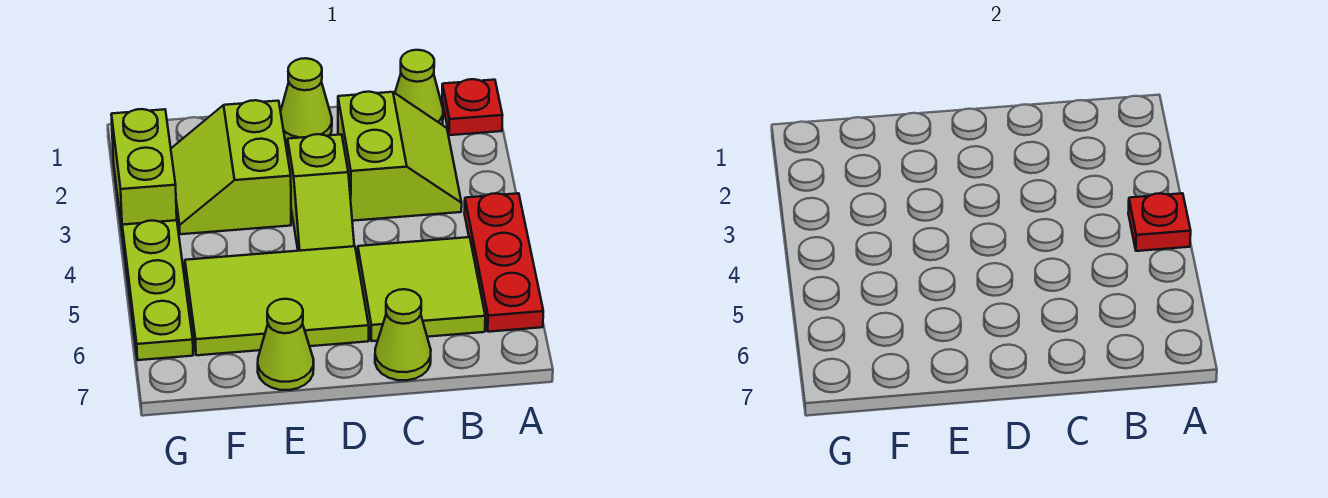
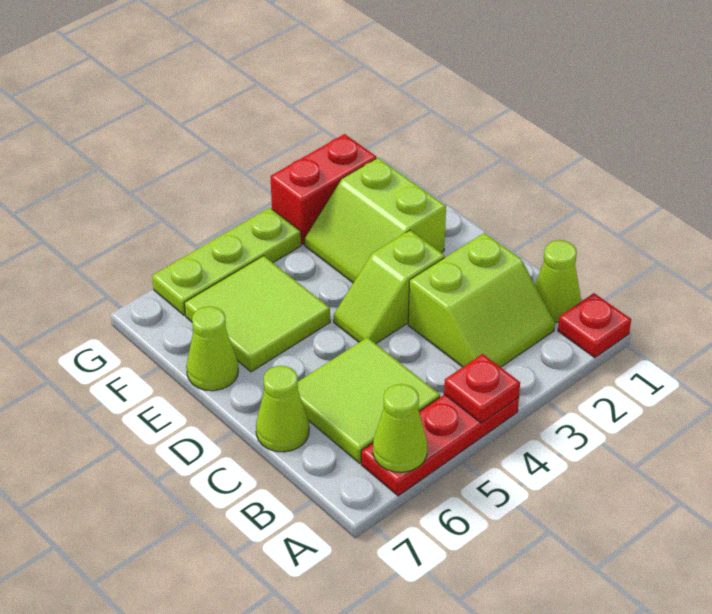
lime cone D1 level 1 -> lime cone A6 level 2
lime tile D5:F6 level 1 -> lime tile E5:F6 level 1
lime slope E2:F3 level 1 top E -> lime slope E2:F3 level 1 top 2
lime brick G2:G3 level 1 -> red brick G2:G3 level 1

